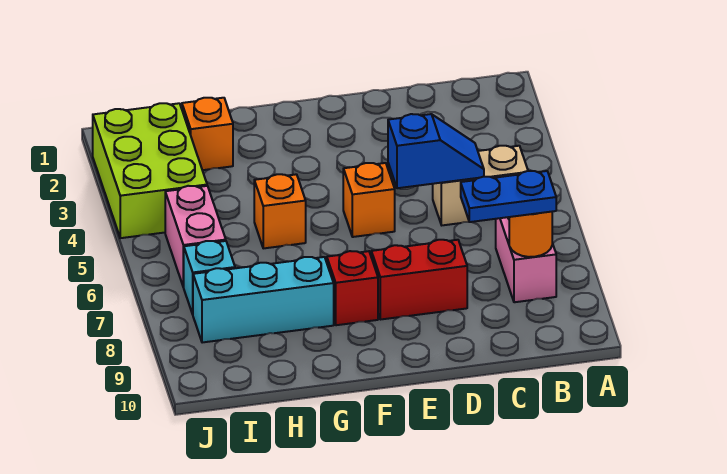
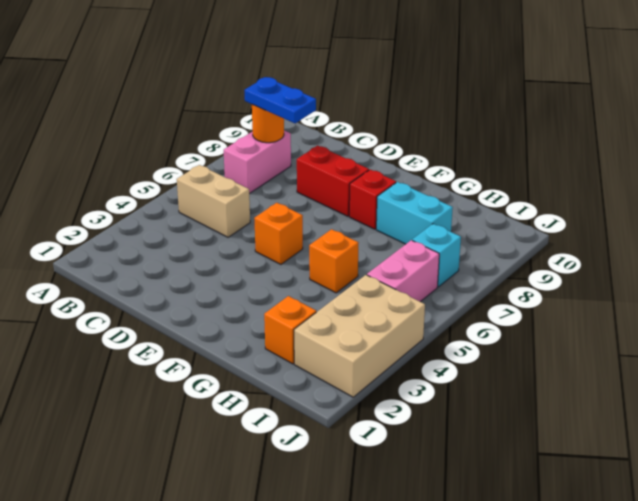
blue slope C5:D5 level 2 top D -> none
cyan brick G8:I8 level 1 -> cyan brick G8:H8 level 1
lime brick I2:J4 level 1 -> tan brick I2:J4 level 1

